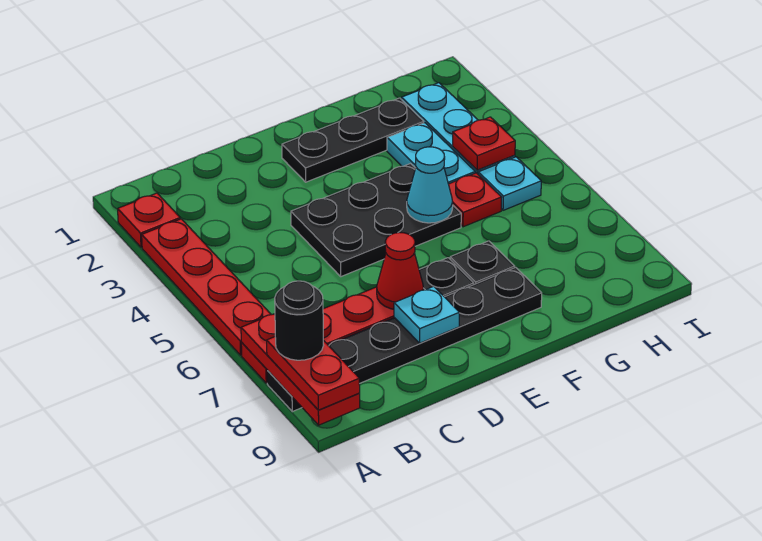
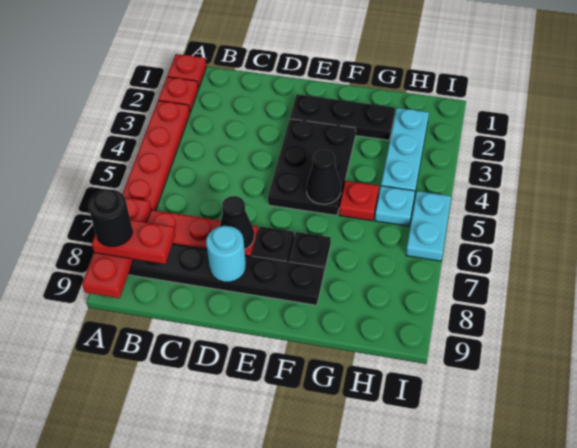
red plate A8:A9 level 3 -> red plate A8:B8 level 3
black plate D4:F5 level 1 -> black plate E3:F5 level 1
red cone D7 level 2 -> black cone D7 level 2
cyan plate D8 level 2 -> cyan round brick D8 level 2
cyan cone F5 level 2 -> black cone F5 level 2
cyan plate G3:G4 level 1 -> cyan plate I5:I6 level 1
red plate H4 level 2 -> red plate A1 level 1

